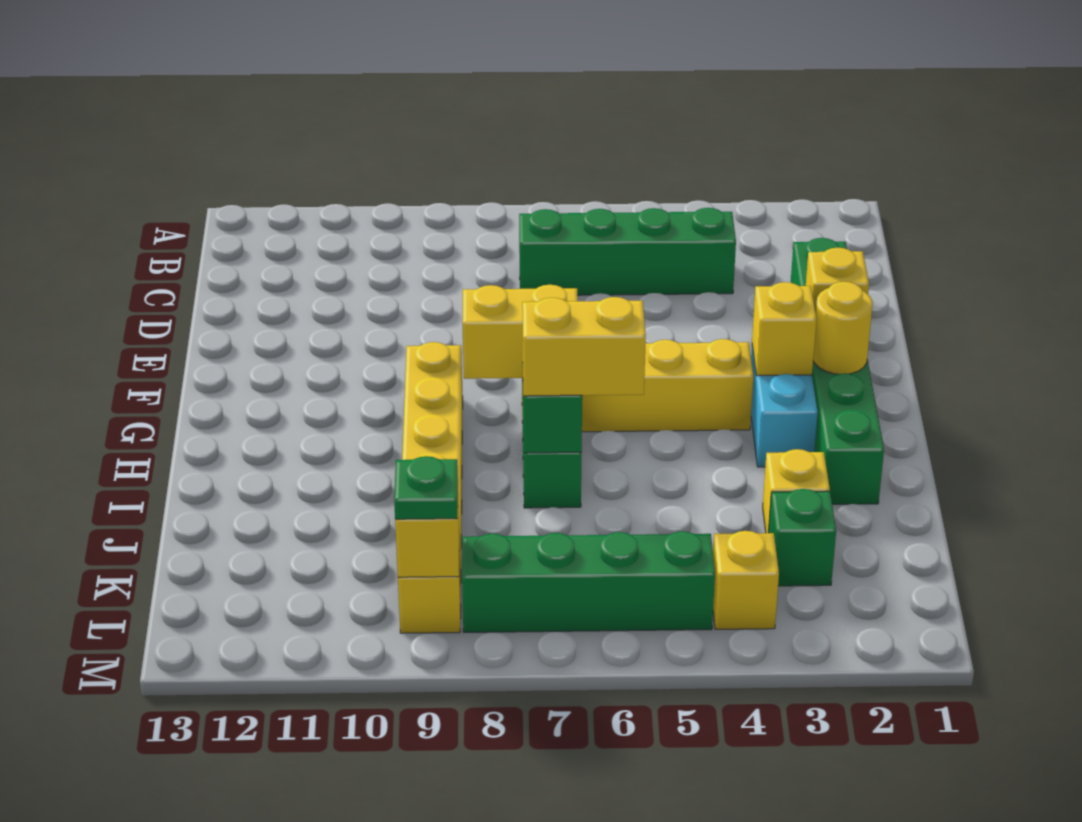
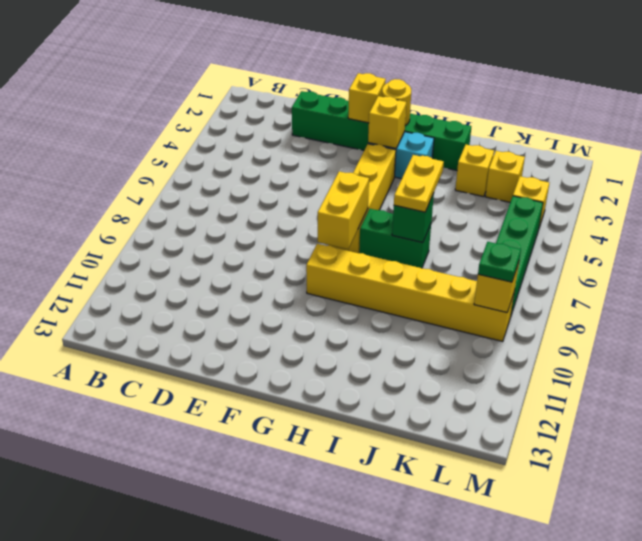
green brick C4:C7 level 1 -> none
yellow brick I6:I7 level 3 -> yellow plate I6:I7 level 3
green brick K3 level 1 -> yellow brick K3 level 1

